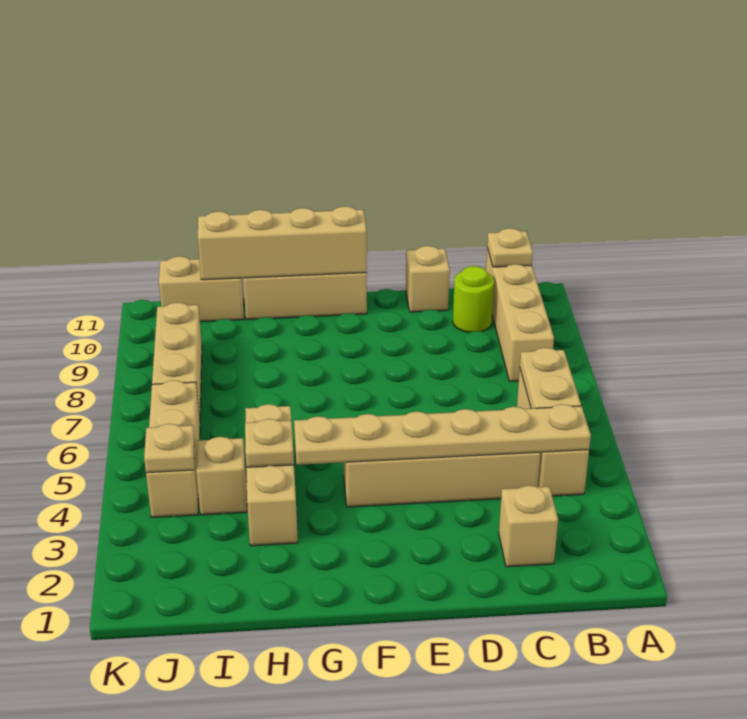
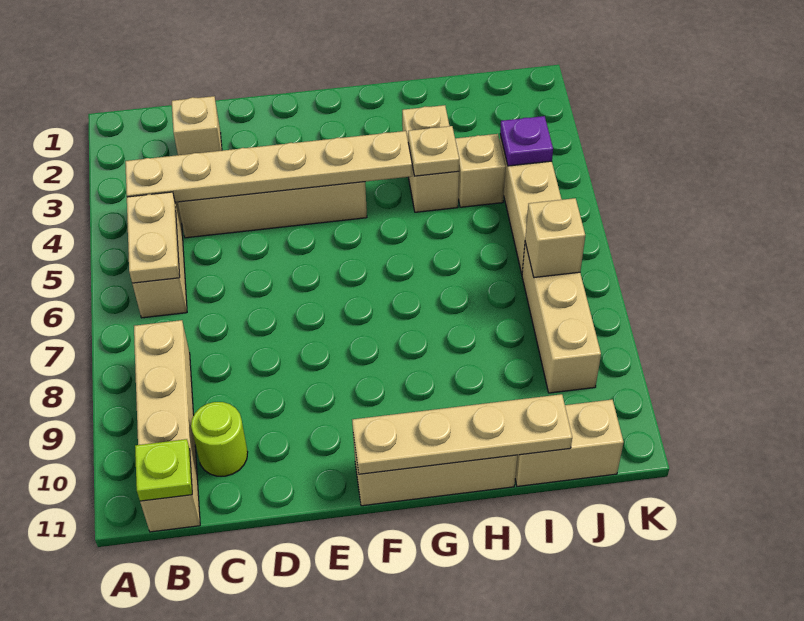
tan plate B11 level 2 -> lime plate B11 level 2
tan brick D11 level 1 -> tan brick J7 level 2
tan brick F11:I11 level 2 -> tan plate F11:I11 level 2
tan brick H3:H5 level 1 -> tan brick H3:H4 level 1
tan plate J4 level 2 -> purple plate J4 level 2

